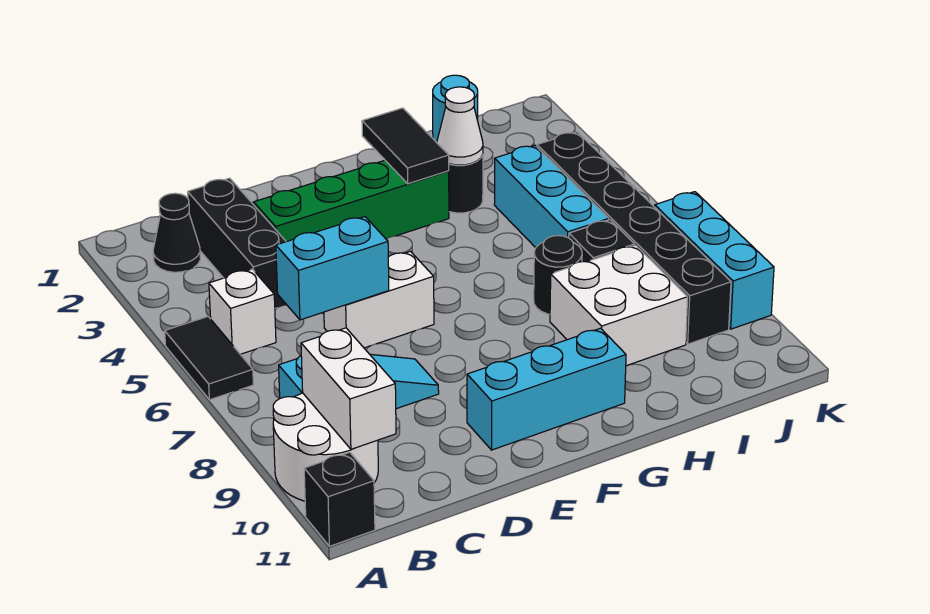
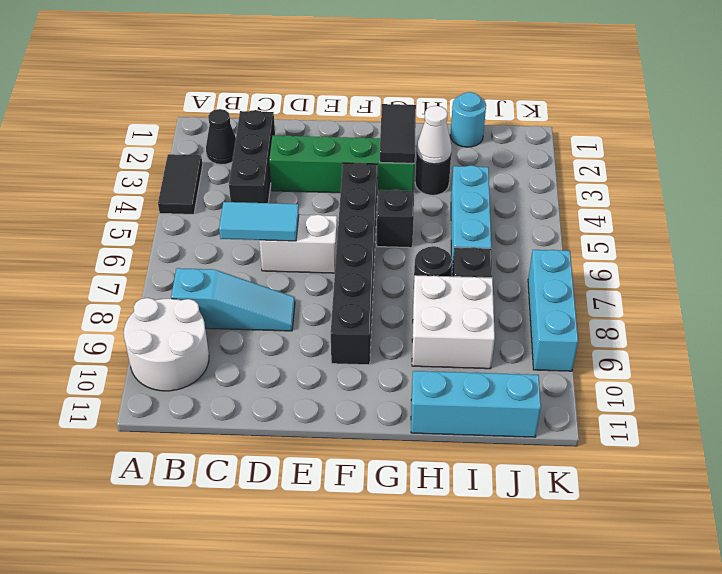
black tile A5:A6 level 1 -> black tile A3:A4 level 1
black brick A11 level 1 -> black brick G5 level 1
white brick B5 level 1 -> none
white brick B9:B10 level 2 -> none
cyan brick C6:D6 level 2 -> cyan tile C6:D6 level 2
cyan brick E10:G10 level 1 -> cyan brick H11:J11 level 1
black brick J4:J9 level 1 -> black brick F4:F9 level 1

